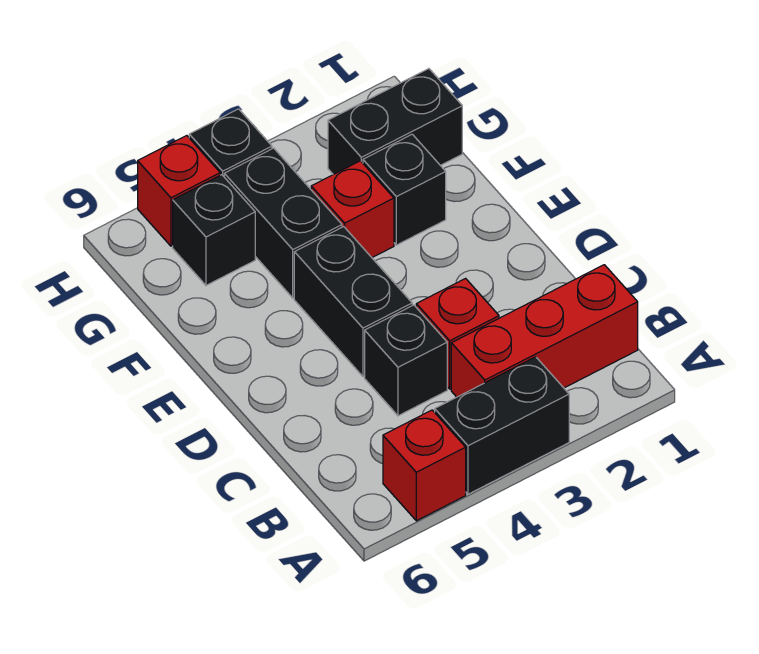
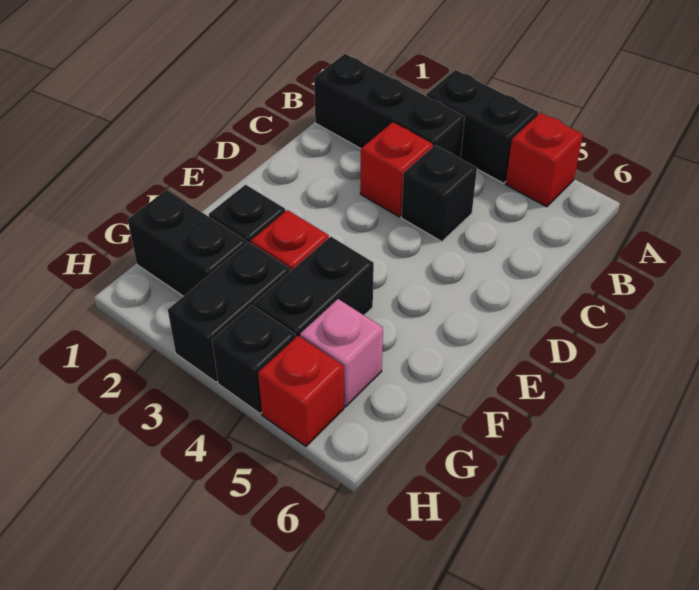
red brick B1:B3 level 1 -> black brick B1:B3 level 1
black brick D4:E4 level 1 -> black brick G3:H3 level 1
black brick G5 level 1 -> pink brick G5 level 1

